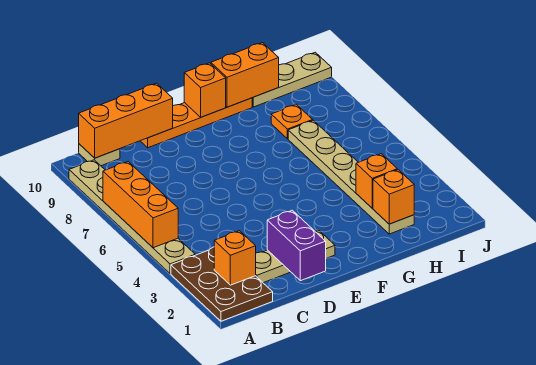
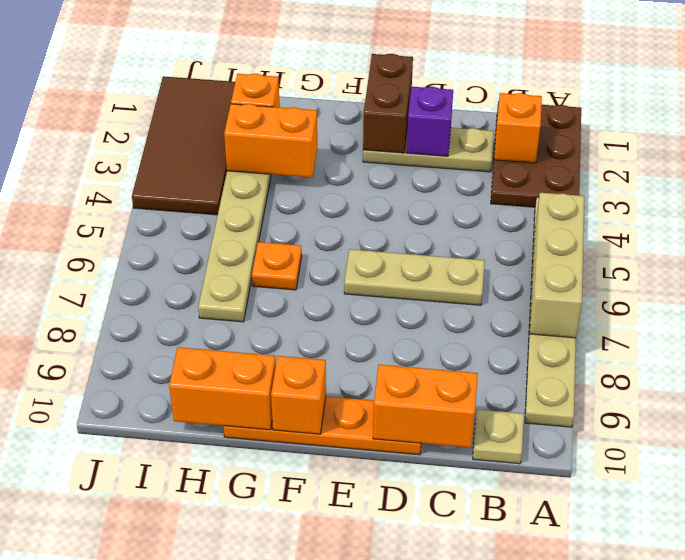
orange brick A5:A7 level 2 -> tan brick A5:A7 level 2
orange brick B10:D10 level 2 -> orange brick C10:D10 level 2
purple brick D1:D2 level 2 -> purple brick D2 level 2
none -> brown brick E1:E2 level 2
orange brick H3 level 2 -> orange brick G3:H3 level 2
orange plate H8 level 1 -> orange plate G6 level 1
tan plate H10:J10 level 1 -> tan plate C6:E6 level 1
none -> brown tile I1:J4 level 1

